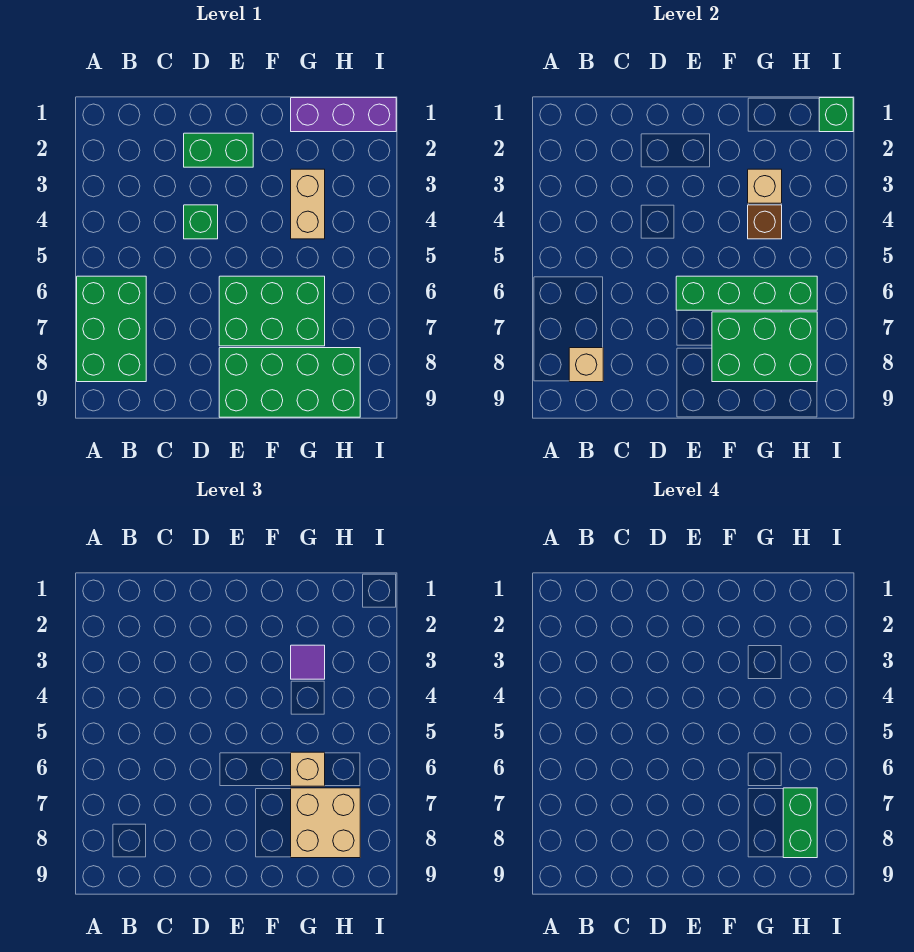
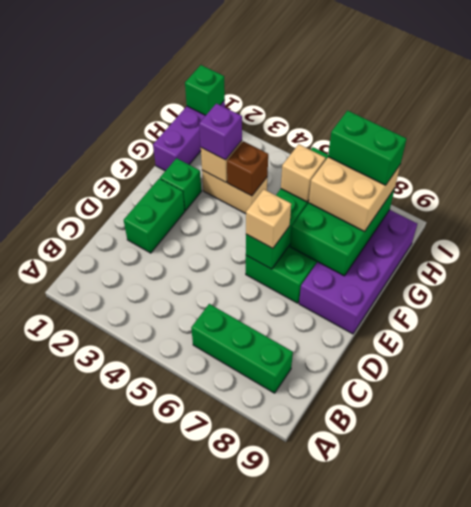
green brick A6:B8 level 1 -> green brick B6:B8 level 1
tan brick B8 level 2 -> tan brick E6 level 3
green brick D4 level 1 -> green brick F2 level 1
green brick E8:H9 level 1 -> purple brick E8:H9 level 1
purple tile G3 level 3 -> purple brick G3 level 3

